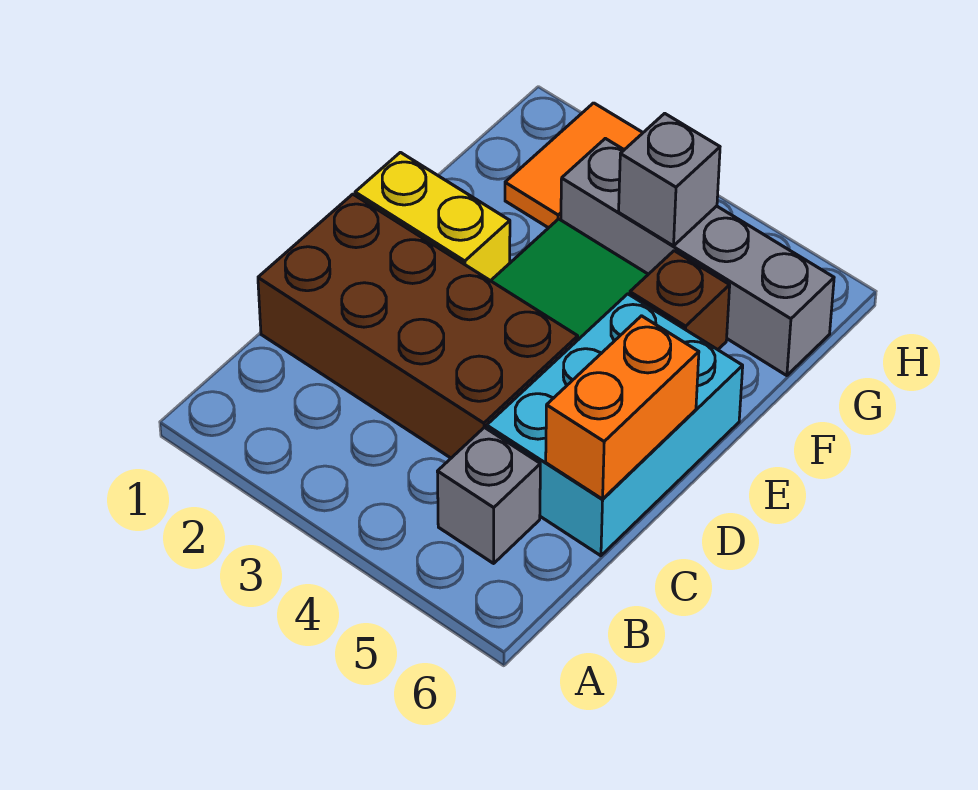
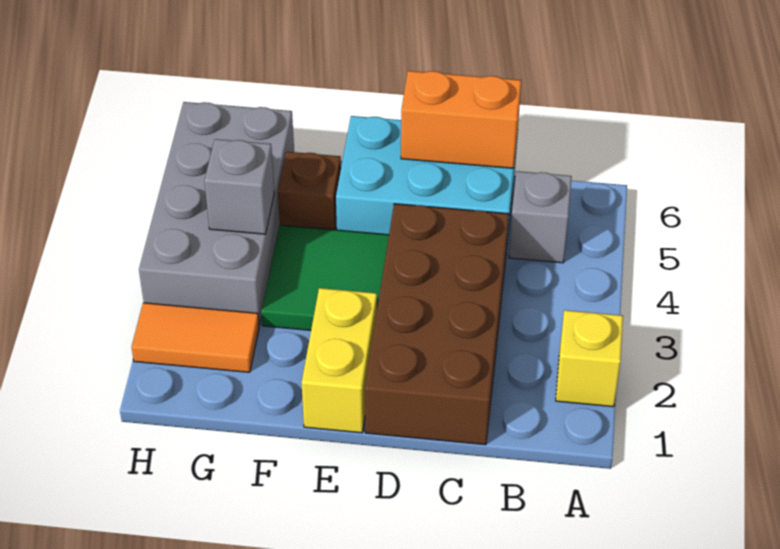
none -> yellow brick A2 level 1
grey brick G3:G6 level 1 -> grey brick G3:H6 level 1

